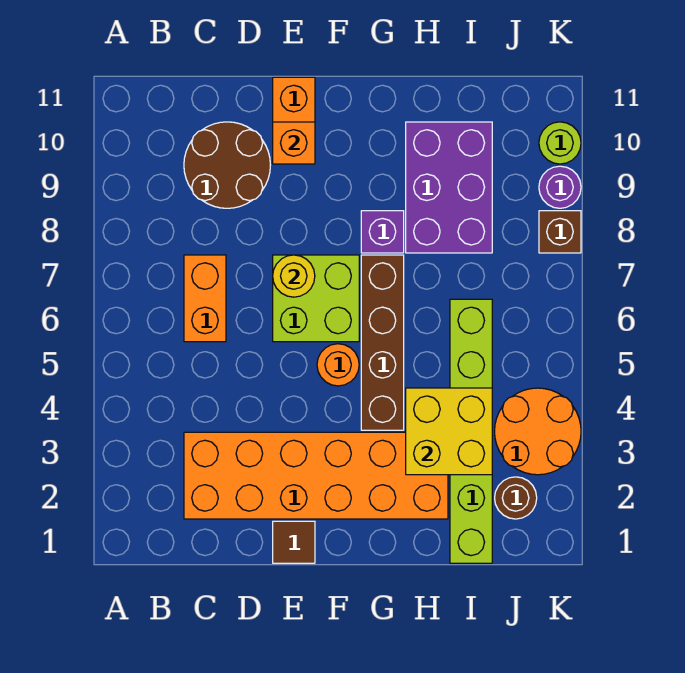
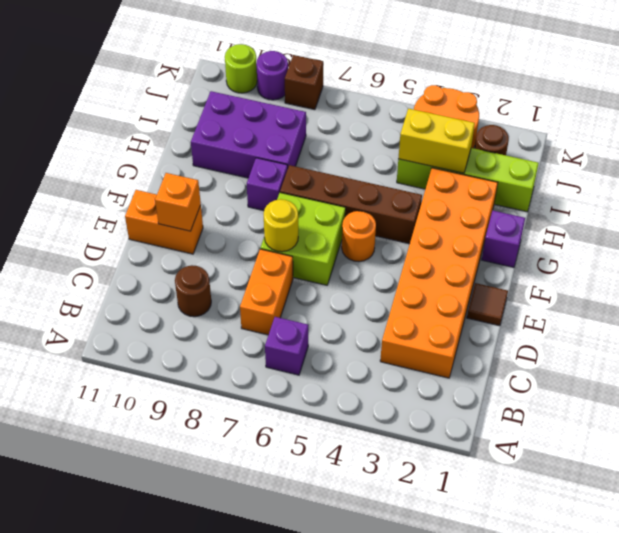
none -> purple brick B6 level 1
orange brick C6:C7 level 1 -> orange brick C7:D7 level 1
brown round brick C9:D10 level 1 -> brown round brick C9 level 1
none -> purple brick G1 level 1
yellow brick H3:I4 level 2 -> yellow brick I3:I4 level 2
lime brick I1:I6 level 1 -> lime brick I1:I4 level 1

